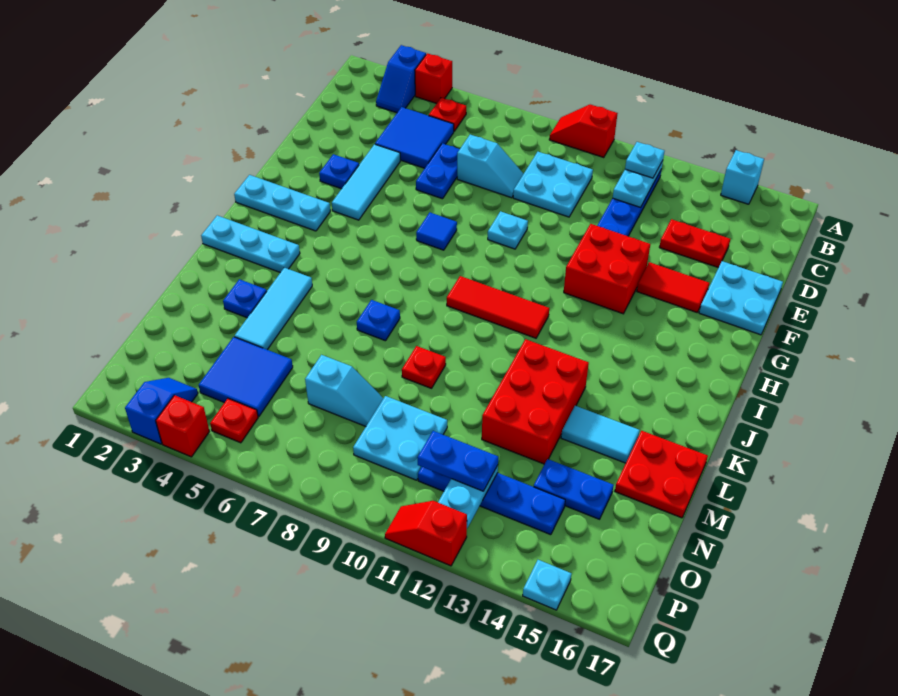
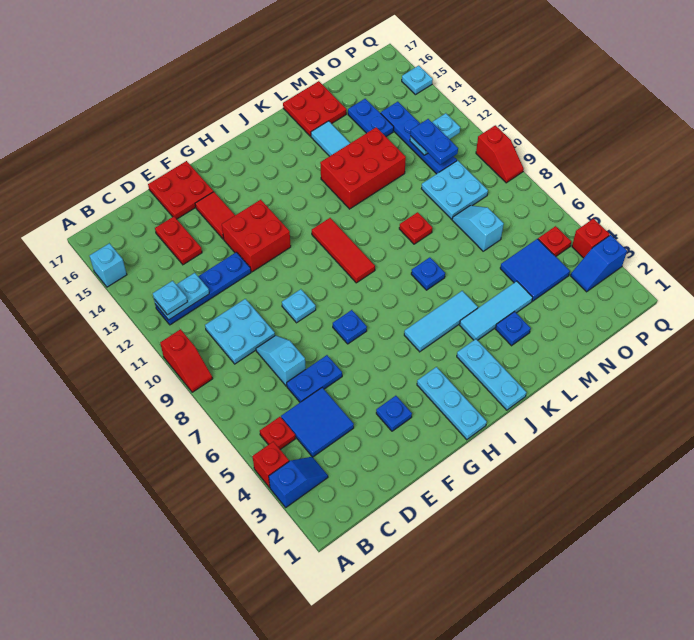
cyan tile E4:G4 level 1 -> cyan tile I5:K5 level 1
cyan plate E16:F17 level 1 -> red plate E16:F17 level 1
blue tile G7 level 1 -> blue plate G7 level 1
red slope Q11:Q12 level 1 top 12 -> red slope Q9:Q10 level 1 top 10

